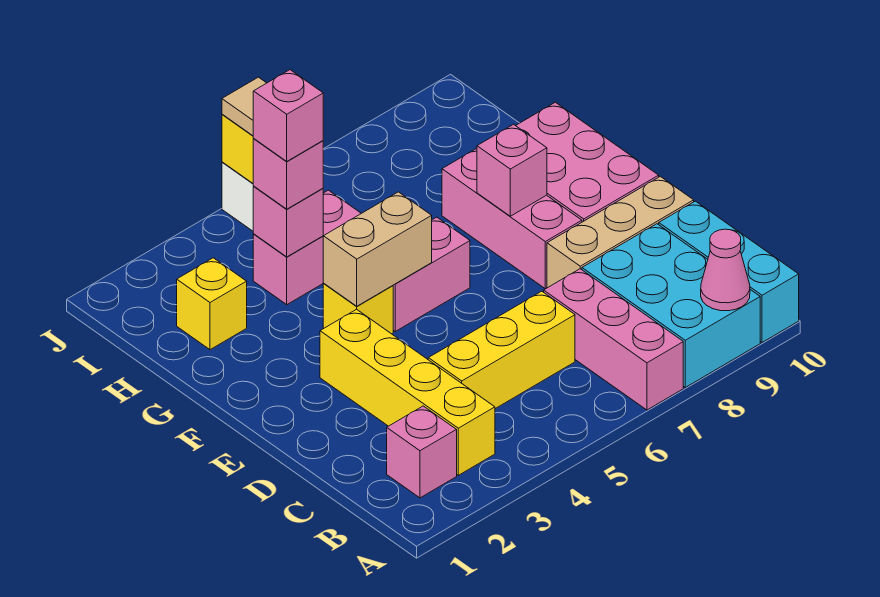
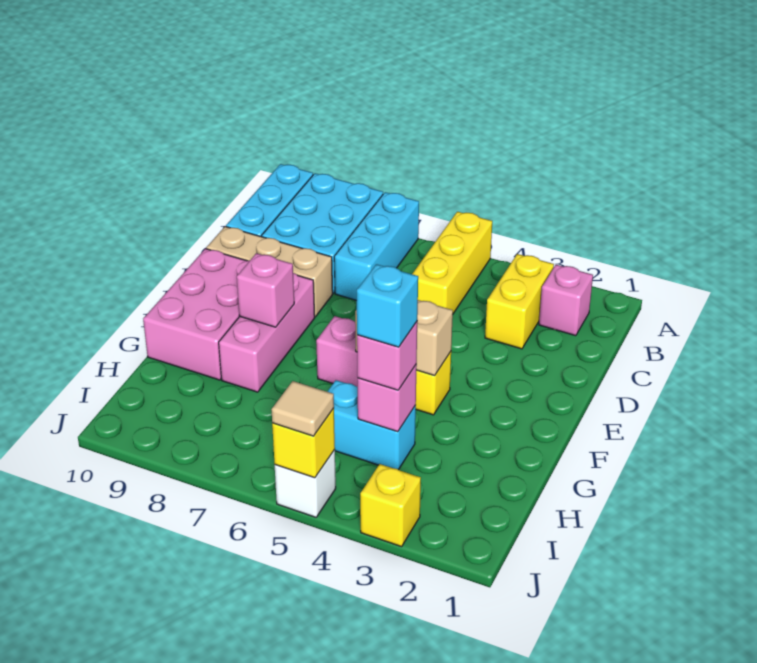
pink brick A7:C7 level 1 -> cyan brick A7:C7 level 1
pink cone A9 level 2 -> none
yellow brick B3:E3 level 1 -> yellow brick B3:C3 level 1
yellow brick C4:C6 level 1 -> yellow brick A5:C5 level 1
yellow brick H2 level 1 -> yellow brick J3 level 1
pink brick H4:H5 level 1 -> cyan brick H4:H5 level 1
pink brick H4 level 4 -> cyan brick H4 level 4

